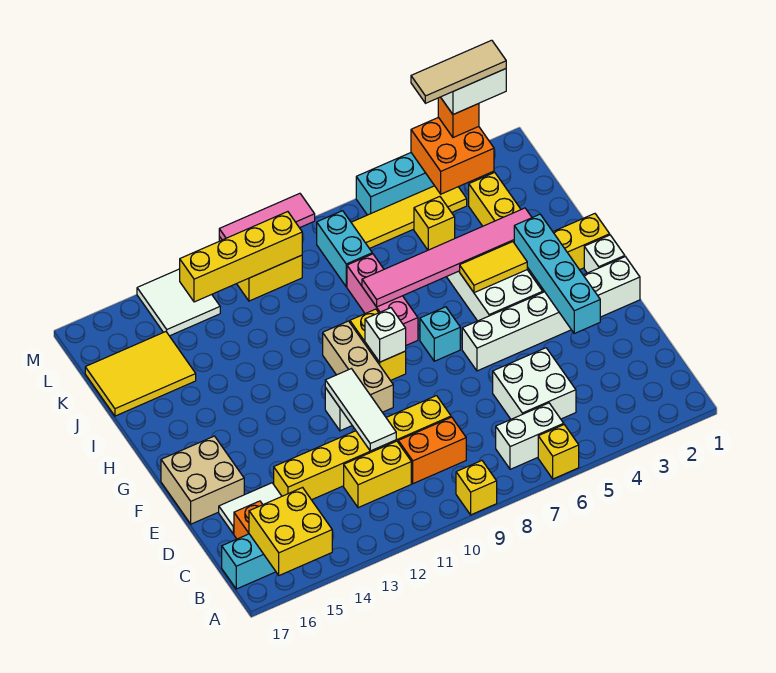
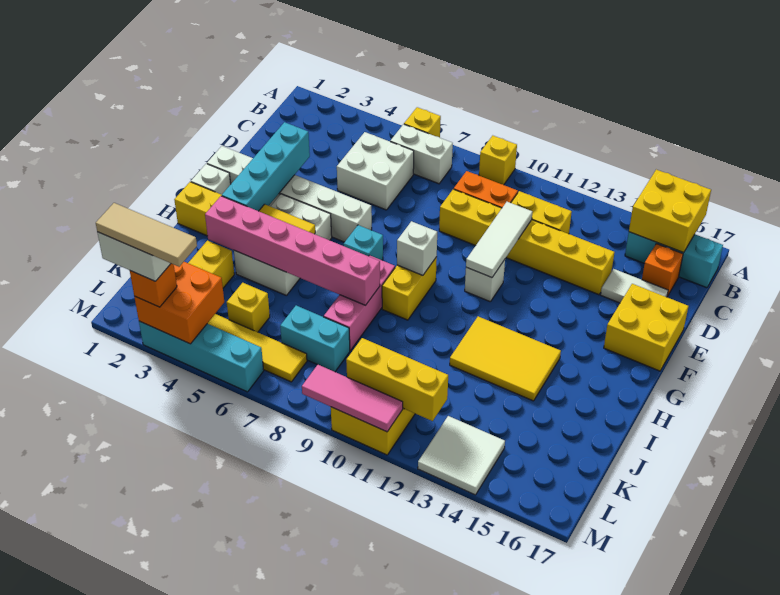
tan brick E16:F17 level 1 -> yellow brick E16:F17 level 1
tan brick F10:H10 level 1 -> none
pink tile I3:I8 level 2 -> pink brick I3:I8 level 2
yellow tile J15:K17 level 1 -> yellow tile H12:I14 level 1
cyan brick K8:L8 level 1 -> cyan brick K7:K8 level 1
yellow brick L10:L13 level 2 -> yellow brick L10:L12 level 2

